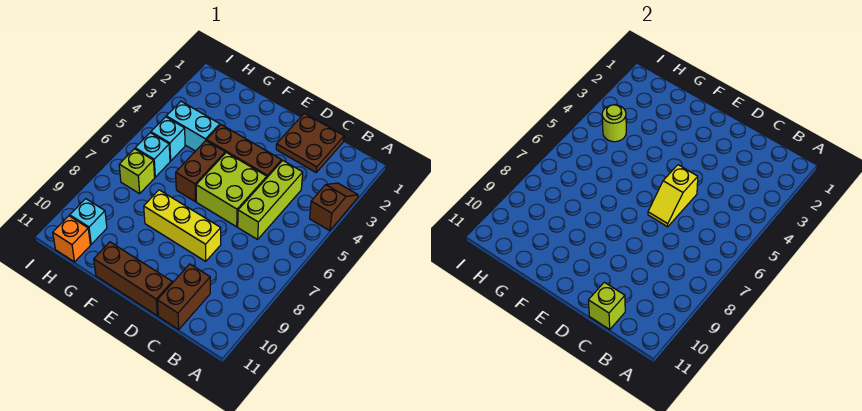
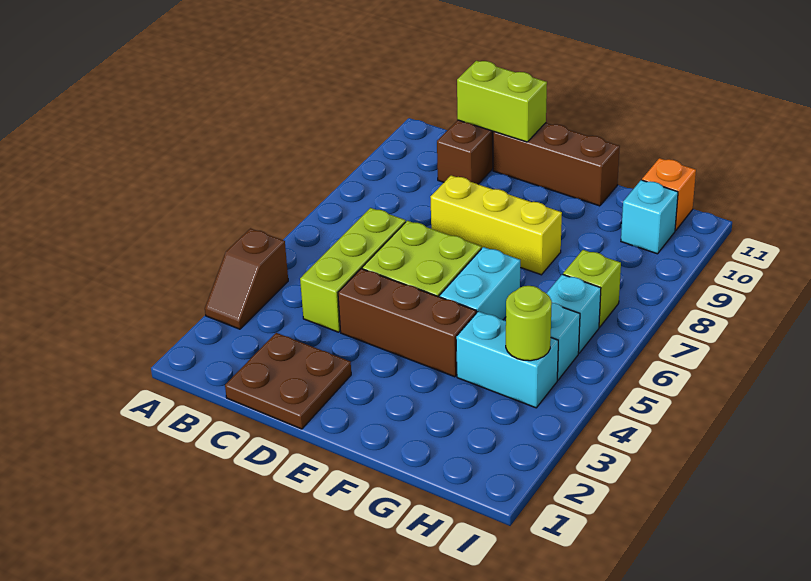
lime brick C11 level 2 -> lime brick C11:D11 level 2
yellow slope D5:D6 level 2 top 5 -> none
brown brick F5:F6 level 1 -> cyan brick F5:F6 level 1

